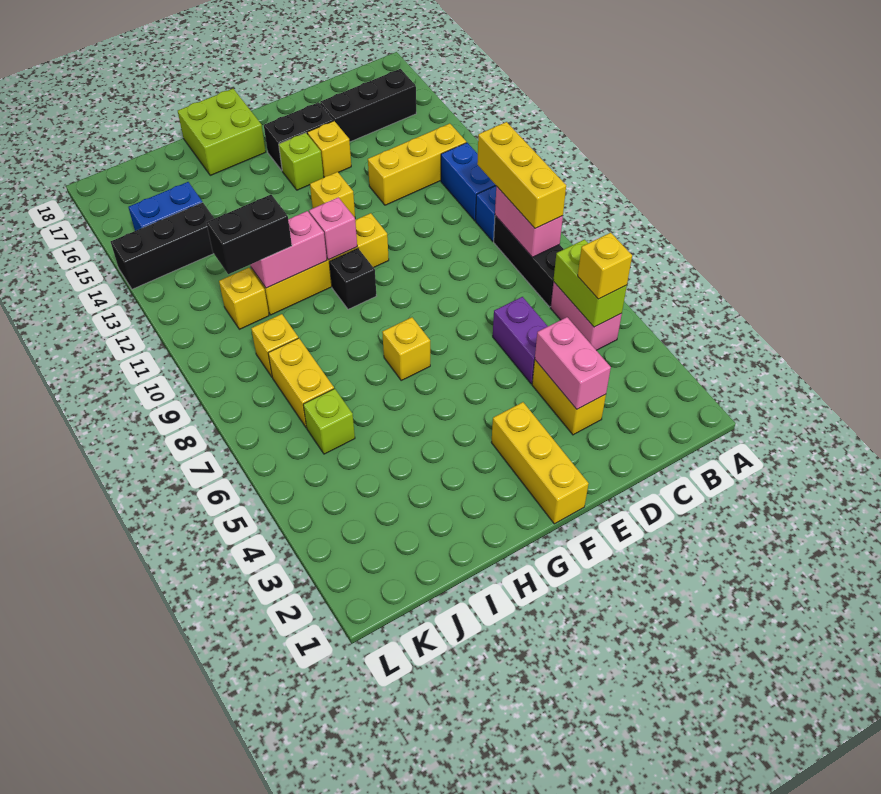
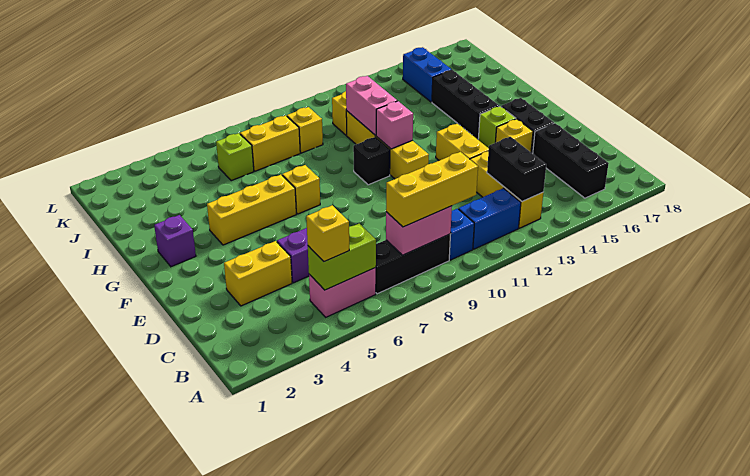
pink brick D3:D4 level 2 -> none
yellow brick F1:F3 level 1 -> yellow brick G4:G6 level 1
yellow brick F13 level 1 -> yellow brick E13:F13 level 1
none -> purple brick G2 level 1
lime brick G17:H18 level 1 -> none
black brick I11:J11 level 3 -> black brick B13:C13 level 2
black brick J14:L14 level 1 -> black brick G15:I15 level 1

